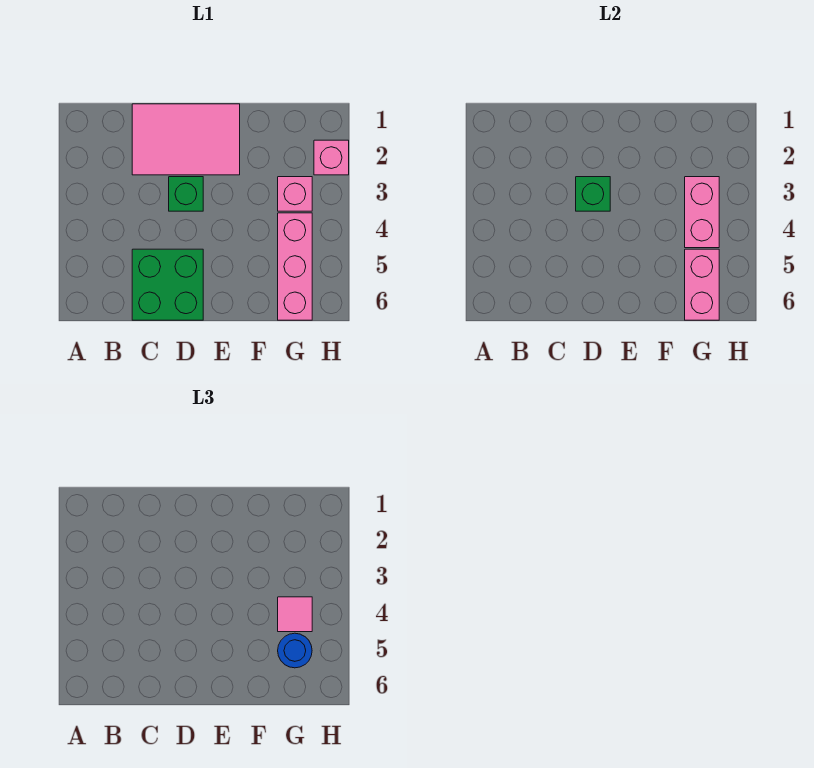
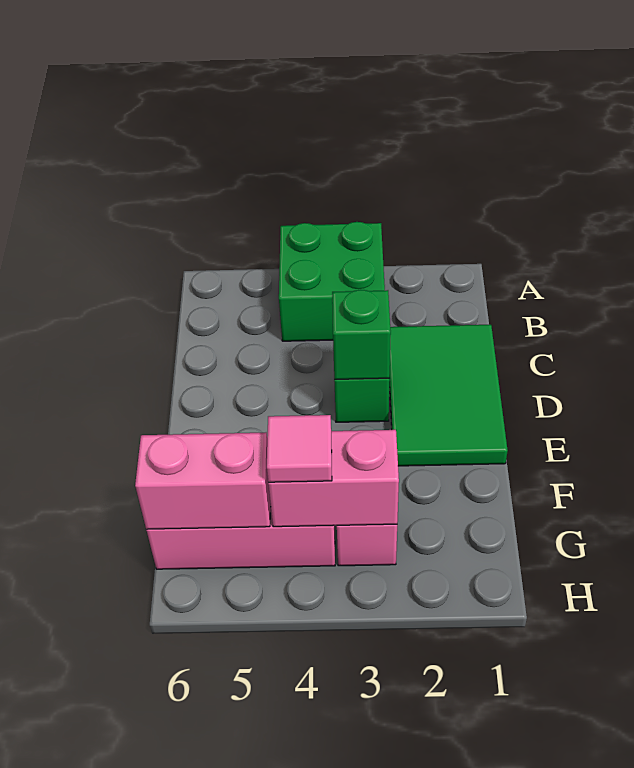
pink tile C1:E2 level 1 -> green tile C1:E2 level 1
green brick C5:D6 level 1 -> green brick A3:B4 level 1
blue round brick G5 level 3 -> none
pink brick H2 level 1 -> none

